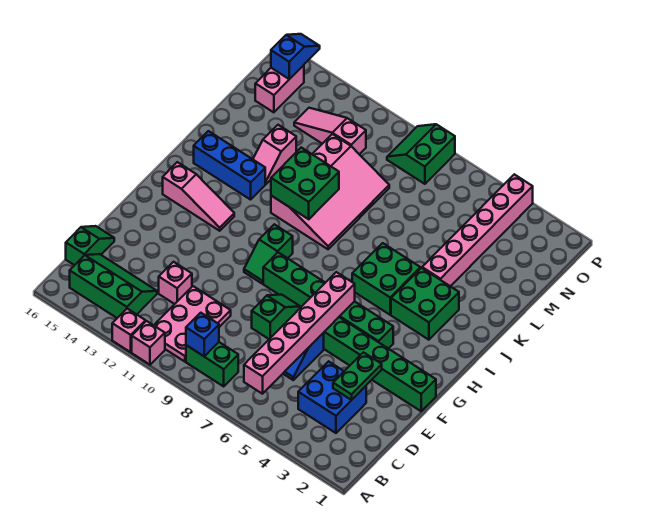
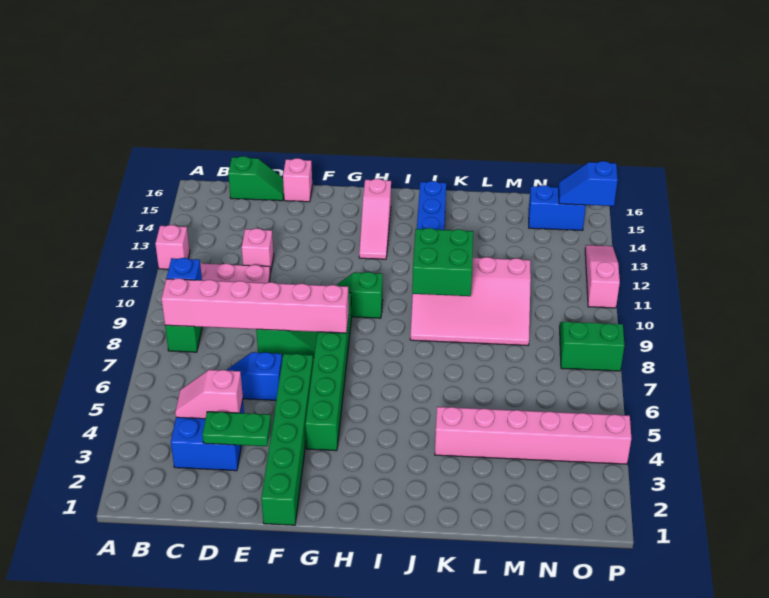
pink brick A11 level 1 -> pink brick E16 level 1
pink brick B6:G6 level 2 -> pink brick B8:G8 level 2
green slope B13:C15 level 1 top B -> none
green brick I3:J4 level 1 -> none
green brick I5:J6 level 1 -> none
pink slope K13:L13 level 1 top L -> pink slope C4:D4 level 2 top D
pink slope N11:N13 level 1 top 11 -> pink slope P11:P13 level 1 top 11
pink brick N15:O15 level 1 -> blue brick N15:O15 level 1
blue slope O15:P15 level 2 top O -> blue slope O15:P15 level 2 top P

